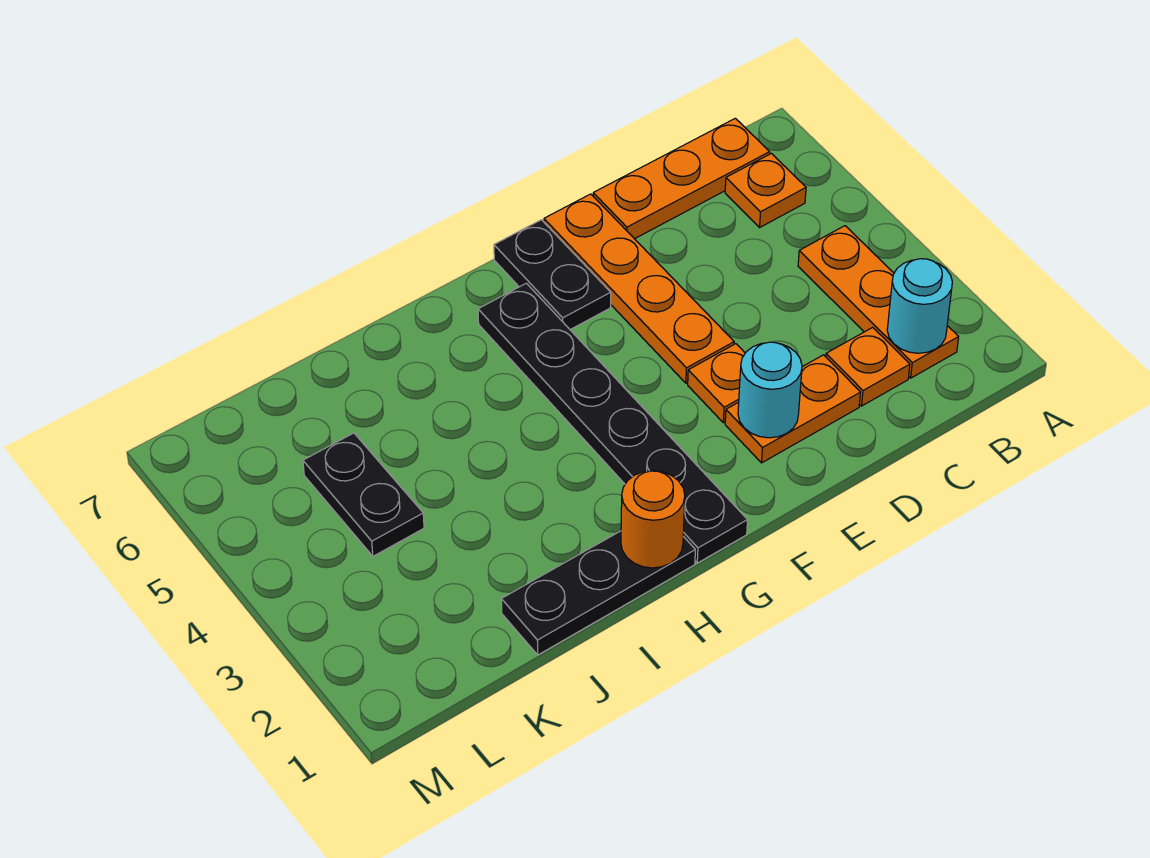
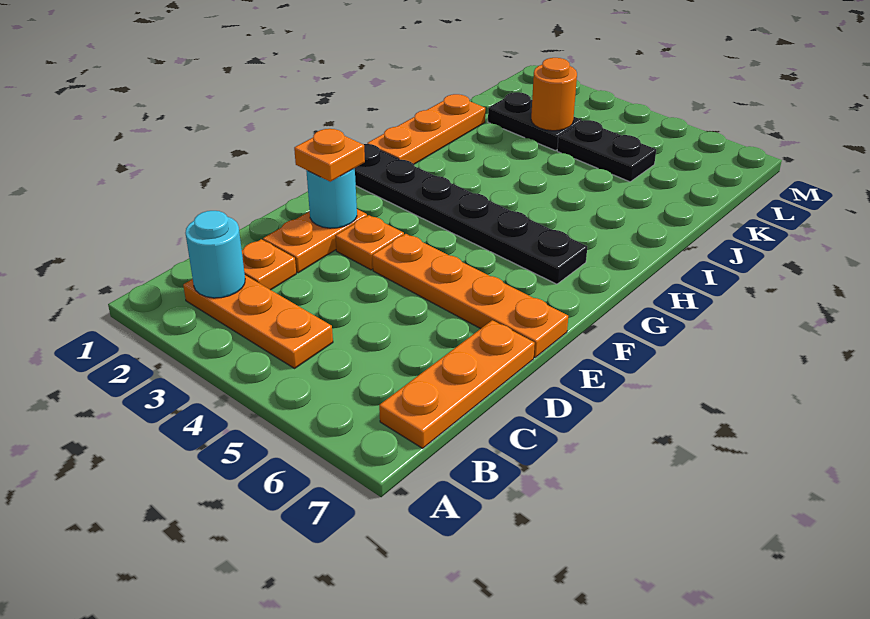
orange plate B6 level 1 -> orange plate E2 level 3
black plate F6:F7 level 1 -> black plate K2:K3 level 1
black plate H1:J1 level 1 -> orange plate H1:J1 level 1
orange round brick H1 level 2 -> orange round brick K3 level 2

